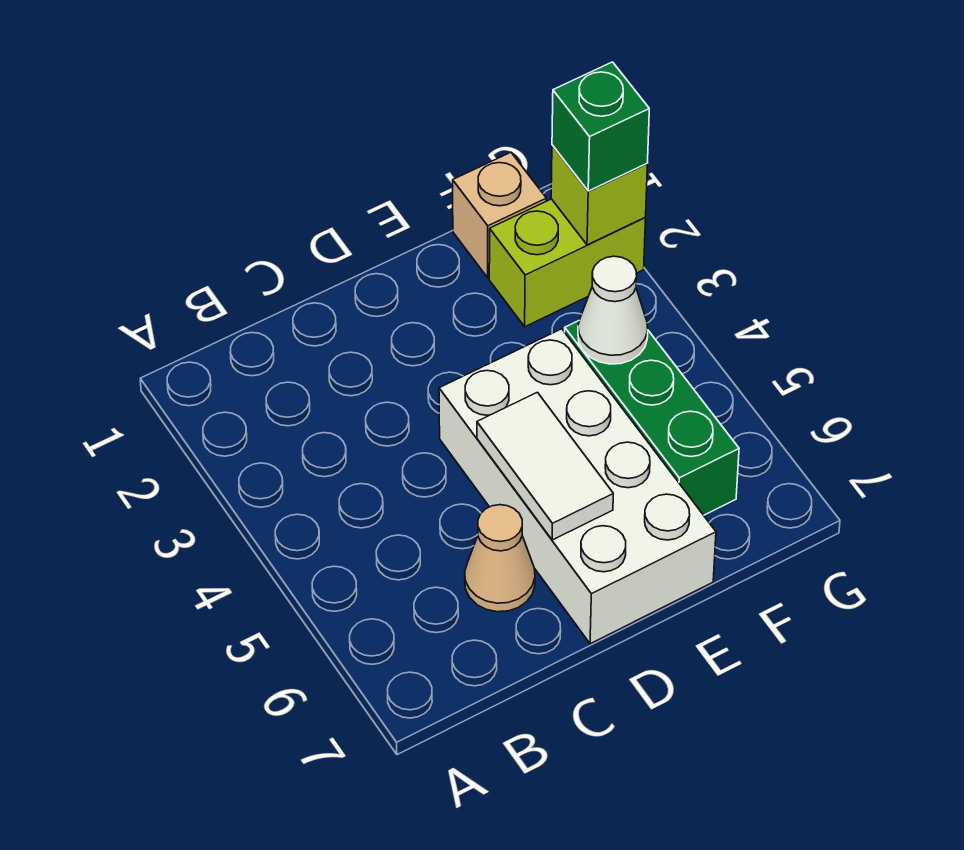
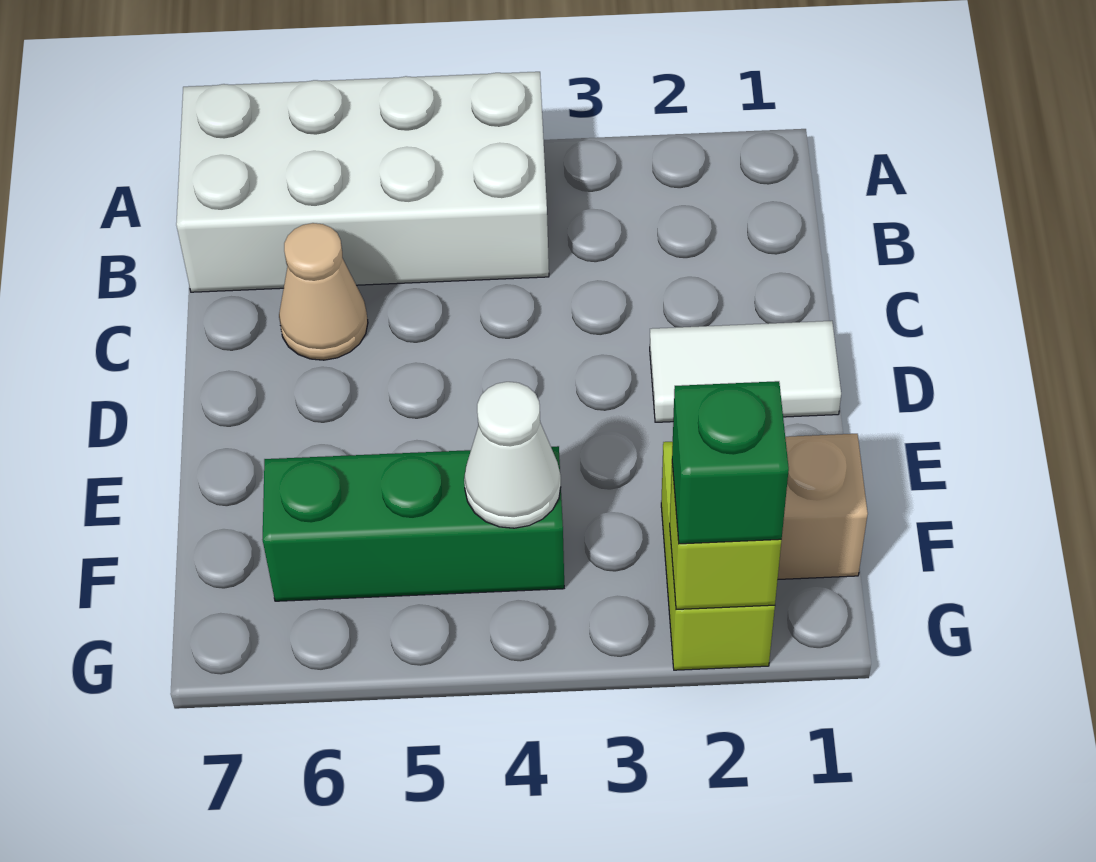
white brick D4:E7 level 1 -> white brick A4:B7 level 1
white tile D5:D6 level 2 -> white tile D1:D2 level 1

